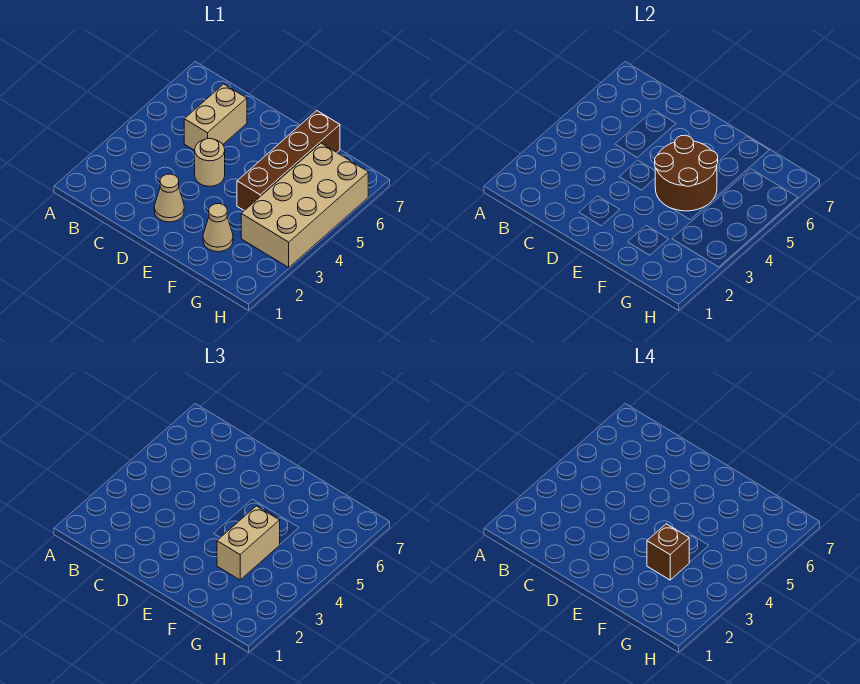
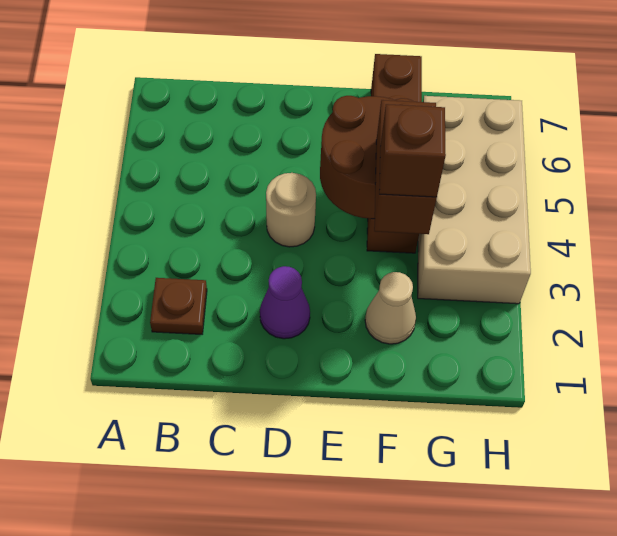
none -> brown plate B2 level 1
tan brick C5:C6 level 1 -> none
tan cone D2 level 1 -> purple cone D2 level 1
tan brick F3:F4 level 3 -> brown brick F3:F4 level 3

